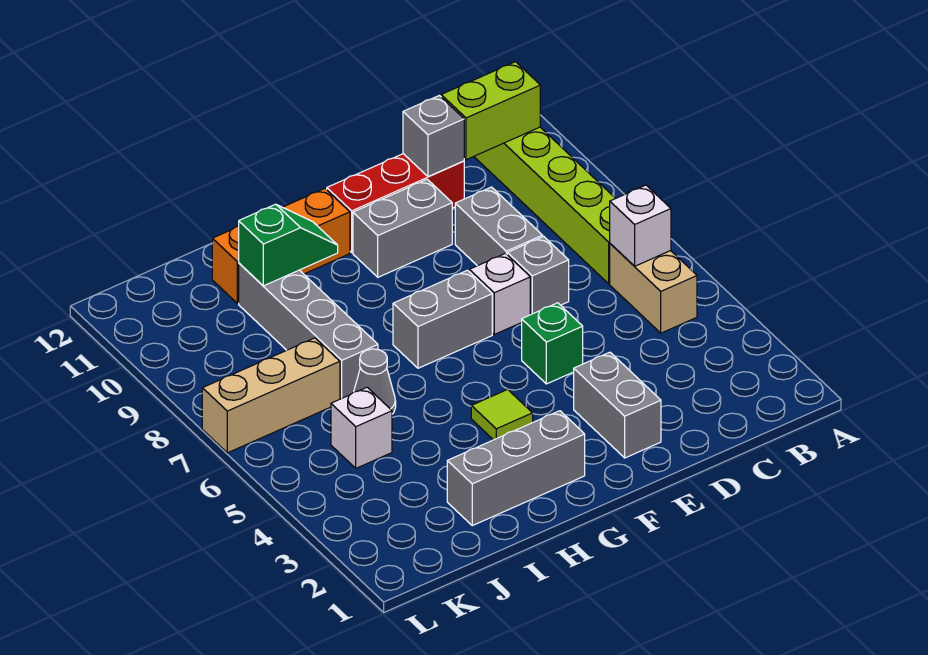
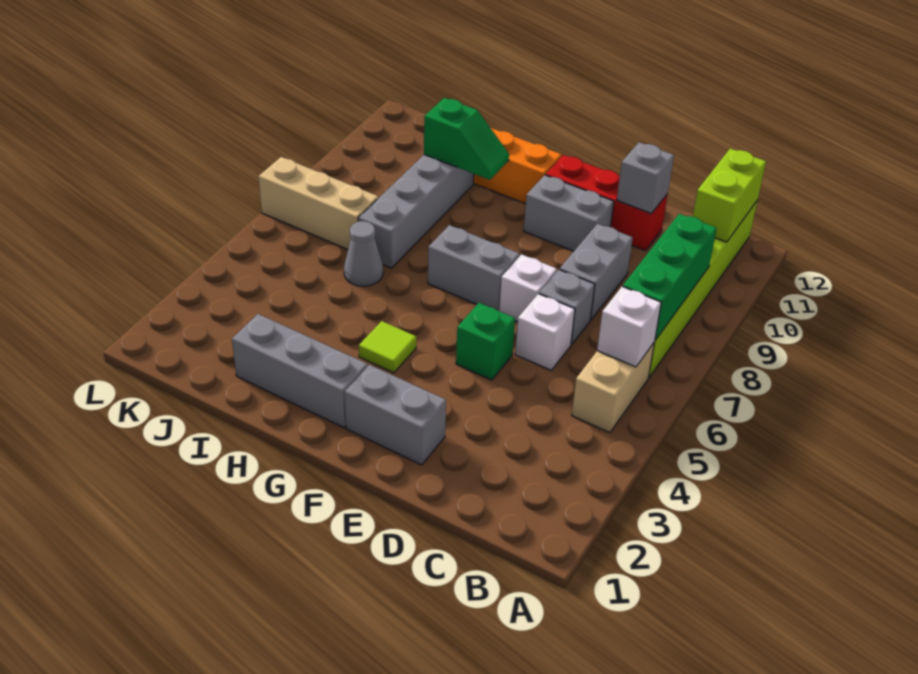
none -> green brick B7:B9 level 2
lime brick B11:C11 level 2 -> lime brick B11:B12 level 2
grey brick E2:E3 level 1 -> grey brick E2:F2 level 1
white brick J5 level 1 -> white brick D6 level 1

